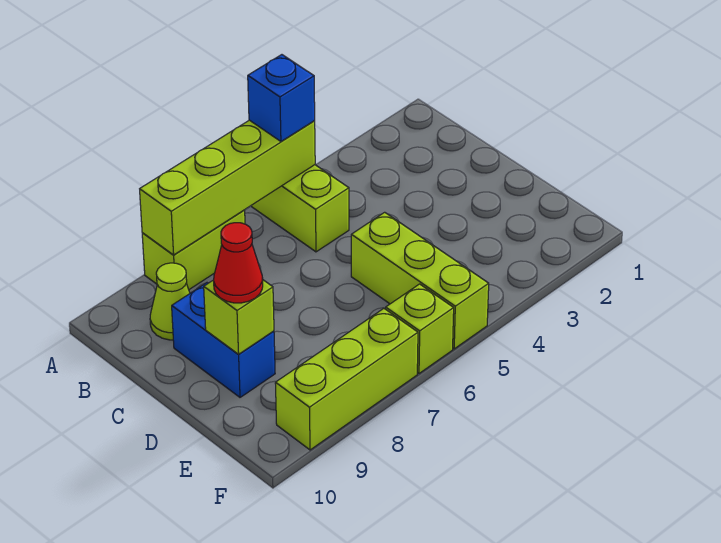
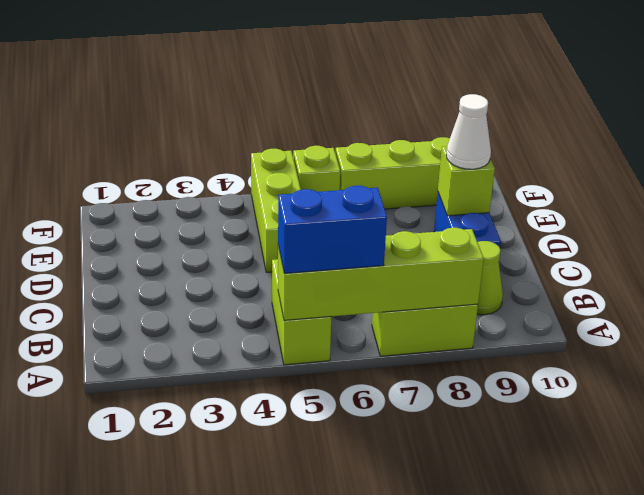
blue brick A5 level 3 -> blue brick A5:A6 level 3
red cone D9 level 3 -> white cone D9 level 3

